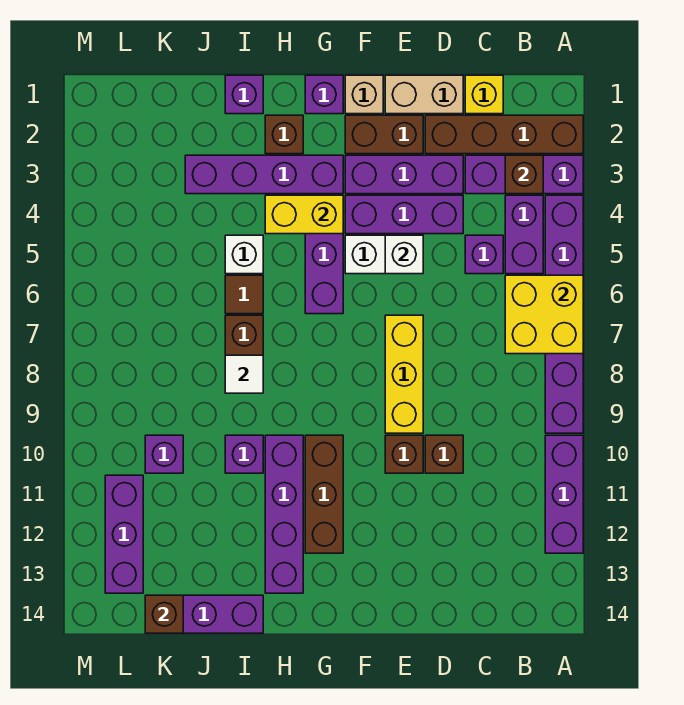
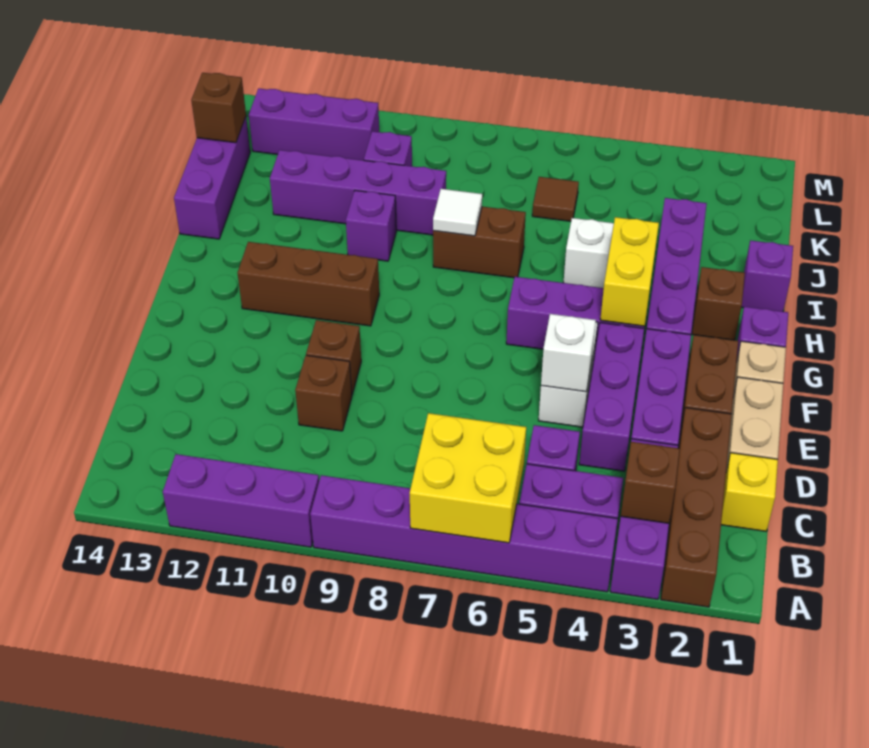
yellow brick E7:E9 level 1 -> none
purple brick H10:H13 level 1 -> purple brick J9:J12 level 1
brown tile I6 level 1 -> brown tile K6 level 1

